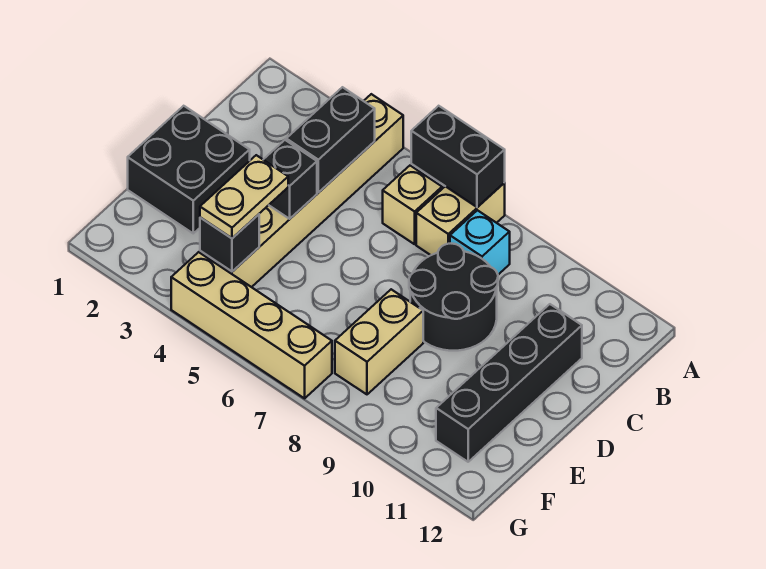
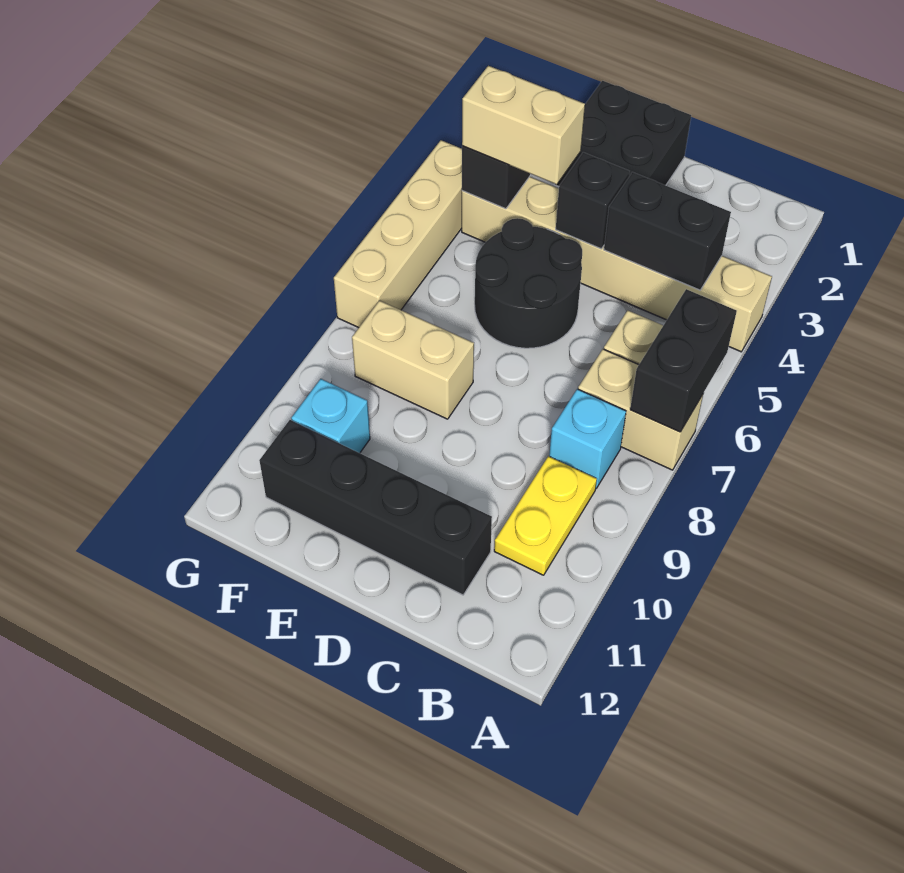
none -> yellow plate B9:B10 level 1
black round brick C8:D9 level 1 -> black round brick D5:E6 level 1
tan plate E4:F4 level 3 -> tan brick E4:F4 level 3
none -> cyan brick F10 level 1

